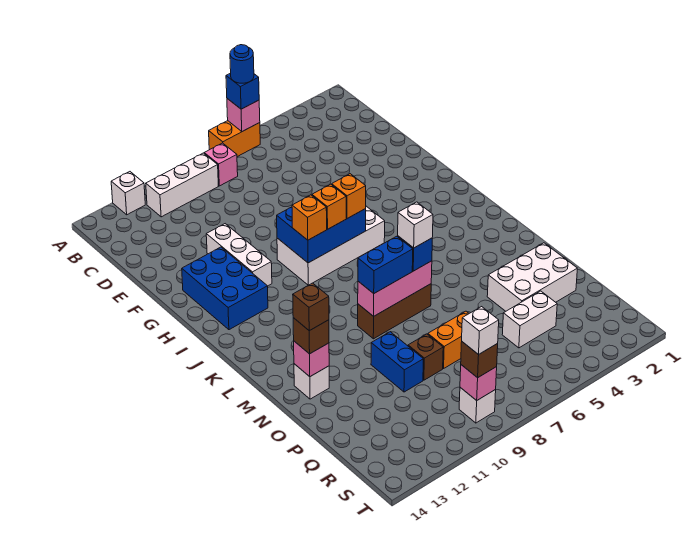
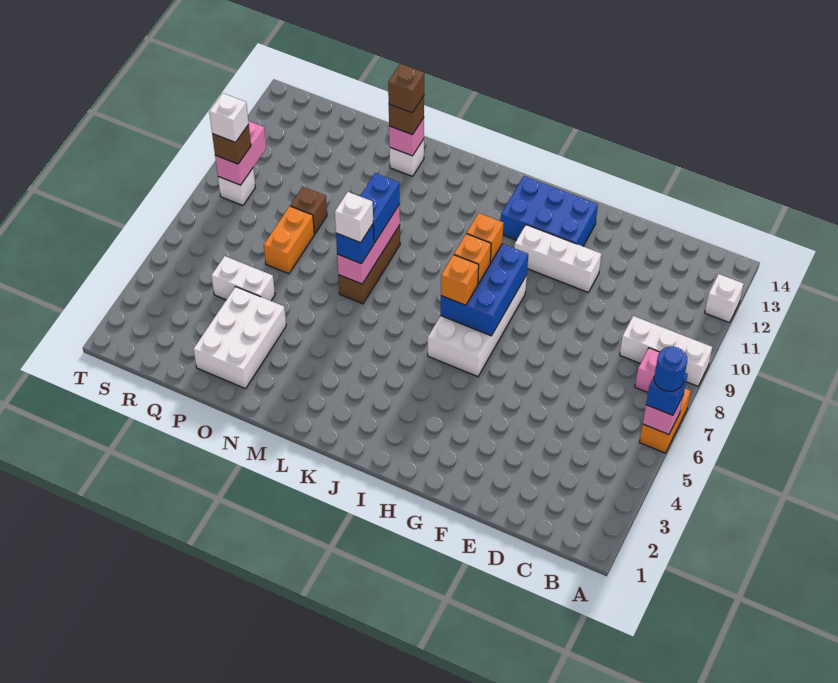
white brick B9:B11 level 1 -> white brick A9:C9 level 1
blue brick O10:P10 level 1 -> none
white brick Q4:Q5 level 1 -> white brick P5:Q5 level 1
pink brick S9 level 2 -> pink brick S9:S10 level 2

